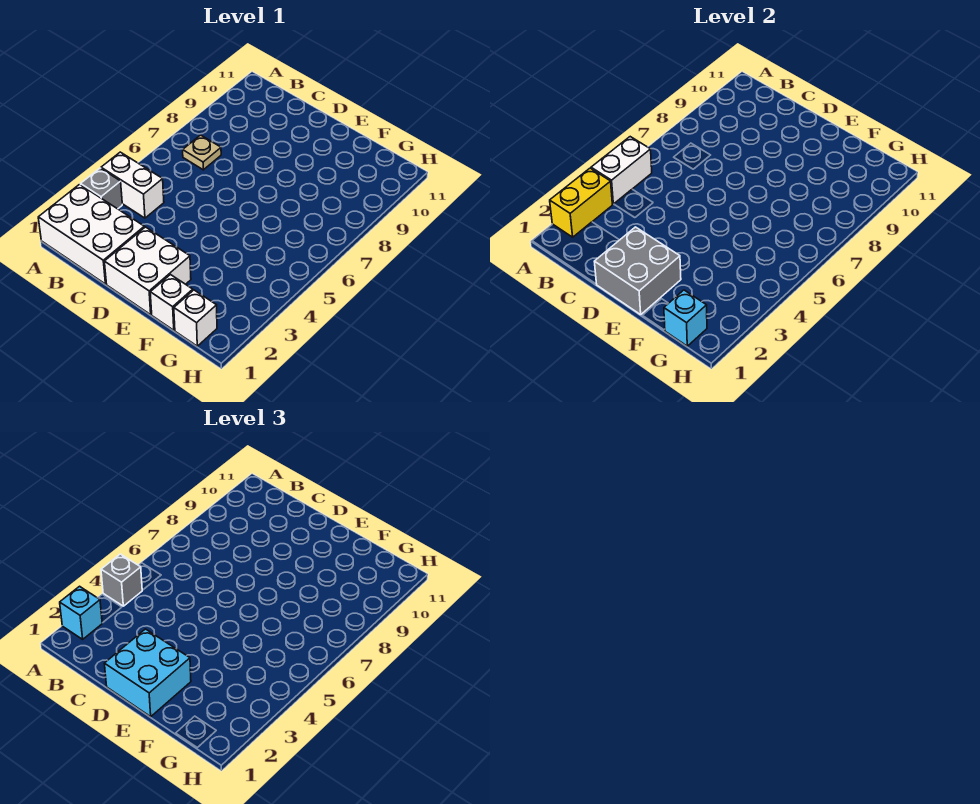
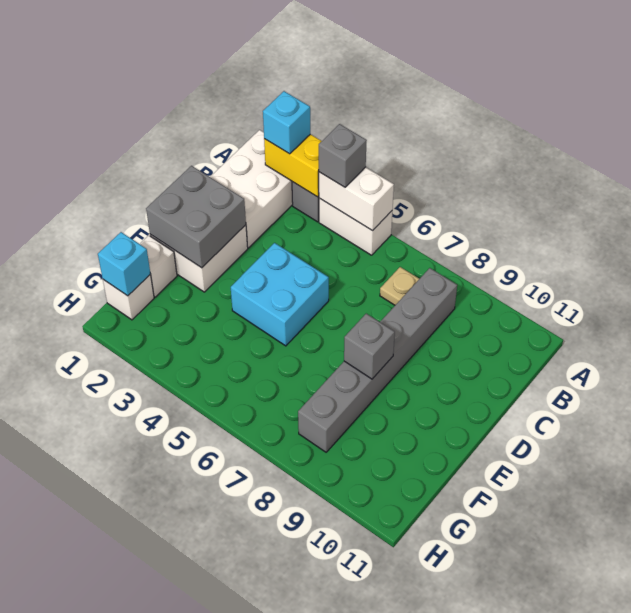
white brick A4:B4 level 1 -> white brick A4:A5 level 1
none -> grey brick B8:G8 level 1
cyan brick D1:E2 level 3 -> cyan brick D4:E5 level 1
none -> grey brick E8 level 2

